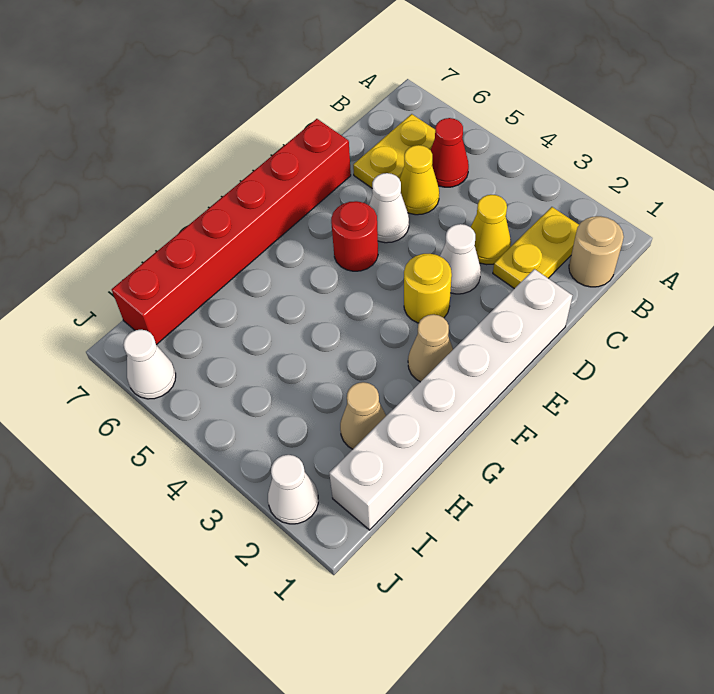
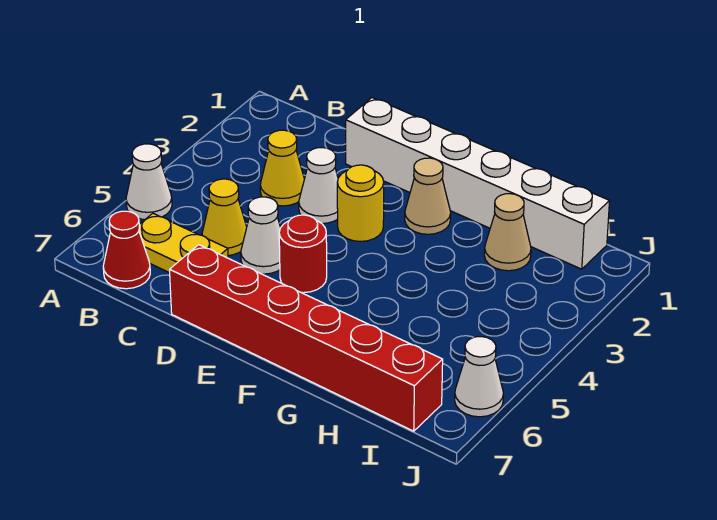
tan round brick B1 level 1 -> none
yellow plate B2:C2 level 1 -> none
red cone B5 level 1 -> red cone B7 level 1
white cone J2 level 1 -> white cone A5 level 1

